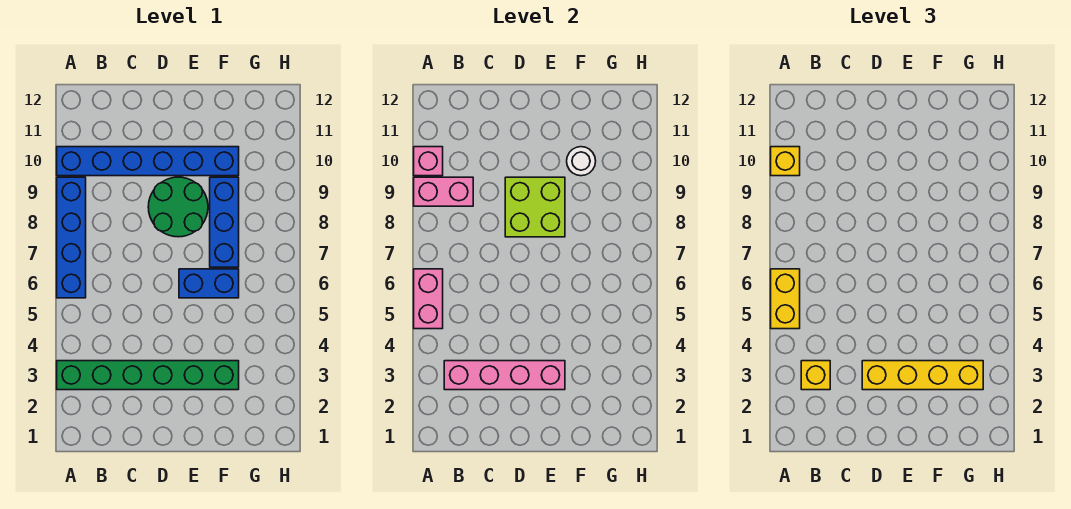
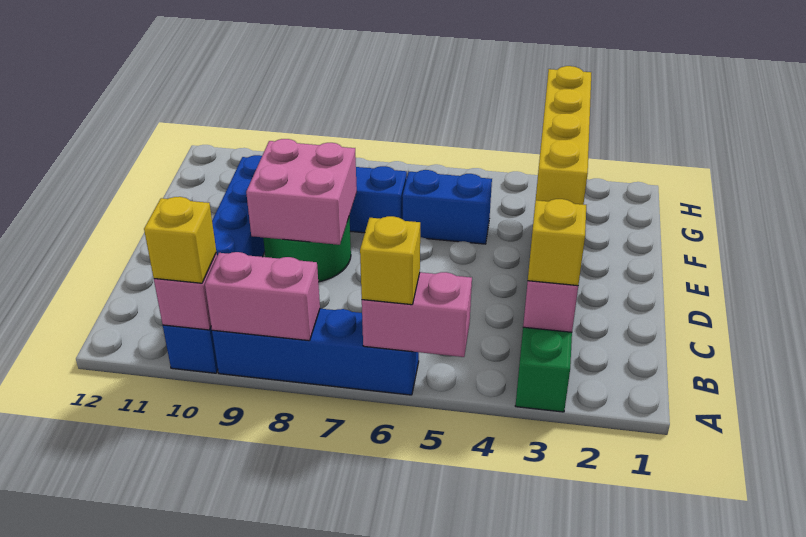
yellow brick A5:A6 level 3 -> yellow brick A6 level 3
pink brick A9:B9 level 2 -> pink brick A8:A9 level 2
lime brick D8:E9 level 2 -> pink brick D8:E9 level 2
blue brick E6:F6 level 1 -> blue brick F5:F6 level 1
white round brick F10 level 2 -> none

